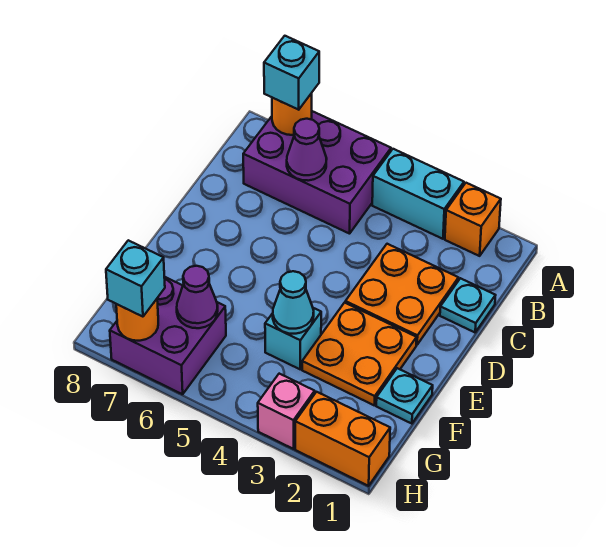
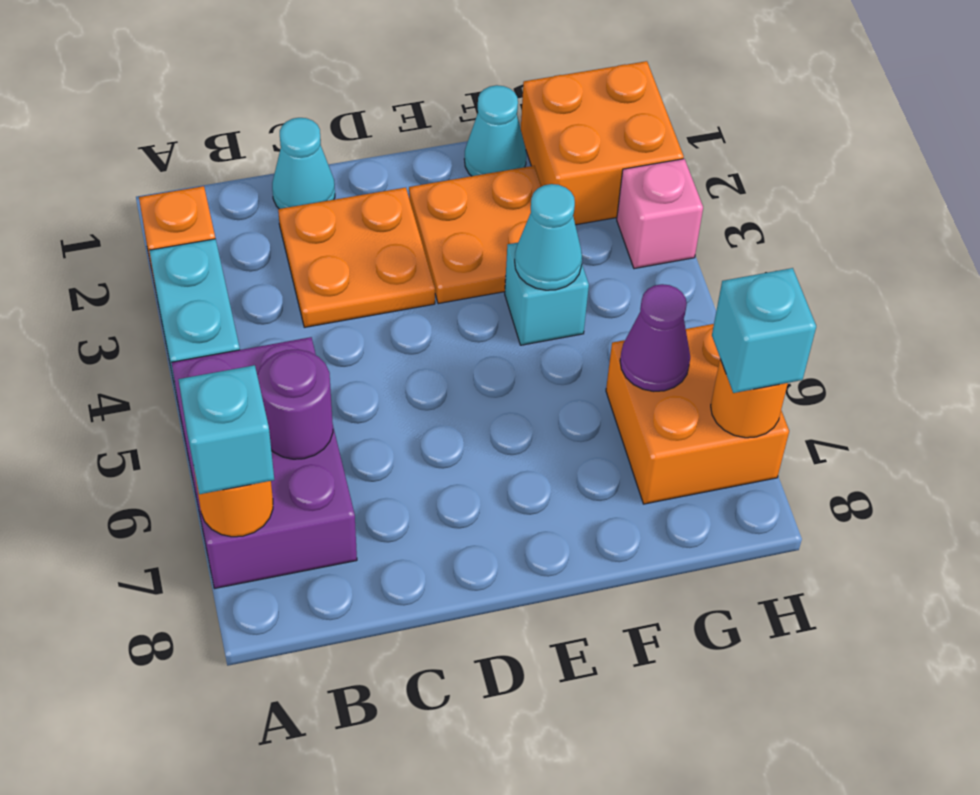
purple cone B6 level 2 -> purple round brick B6 level 2
cyan plate C1 level 1 -> cyan cone C1 level 1
cyan plate F1 level 1 -> cyan cone F1 level 1
purple brick G6:H7 level 1 -> orange brick G6:H7 level 1
orange brick H1:H2 level 1 -> orange brick G1:H2 level 1

